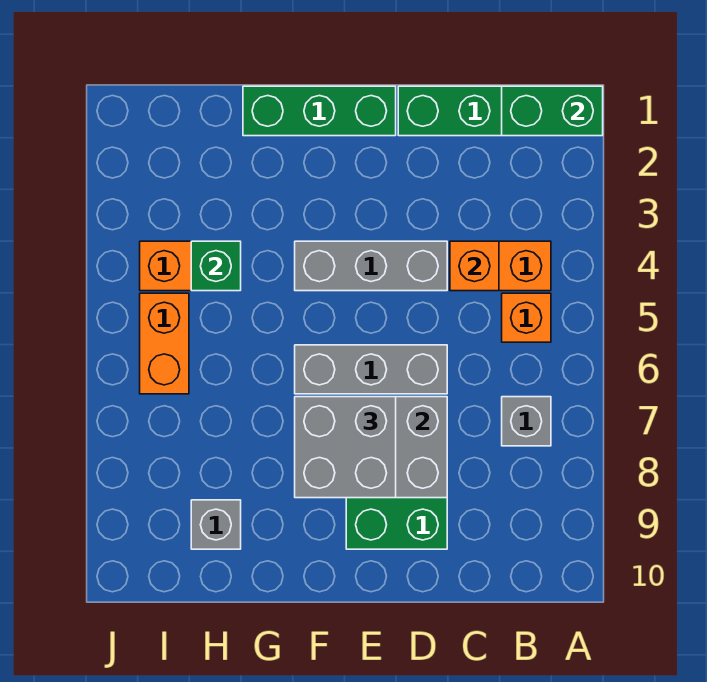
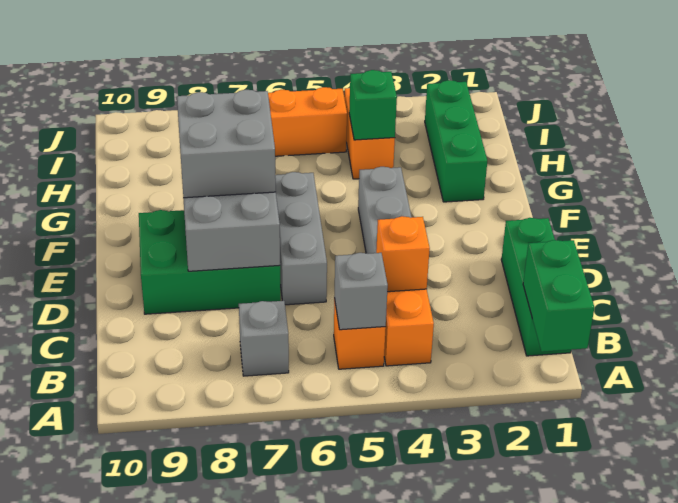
green brick E1:G1 level 1 -> green brick G2:I2 level 1
grey brick H9 level 1 -> grey brick B5 level 2

